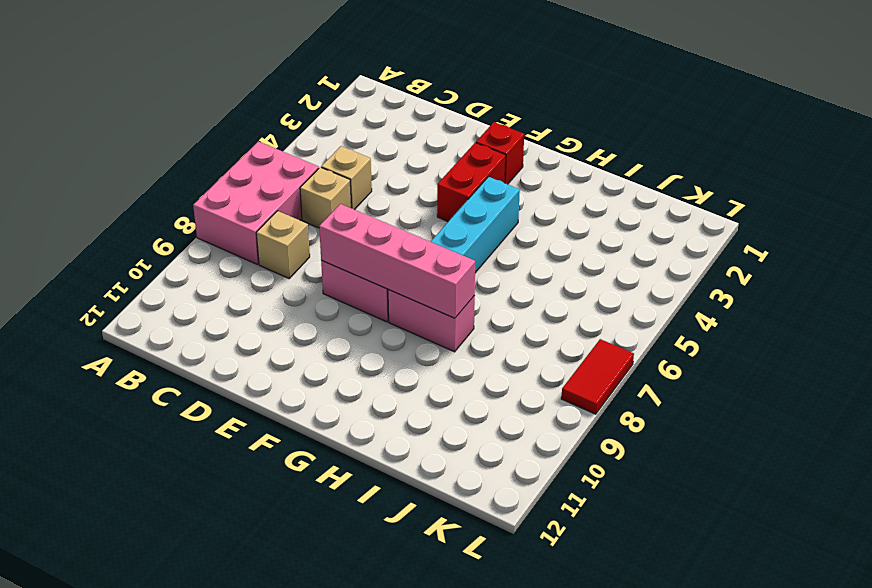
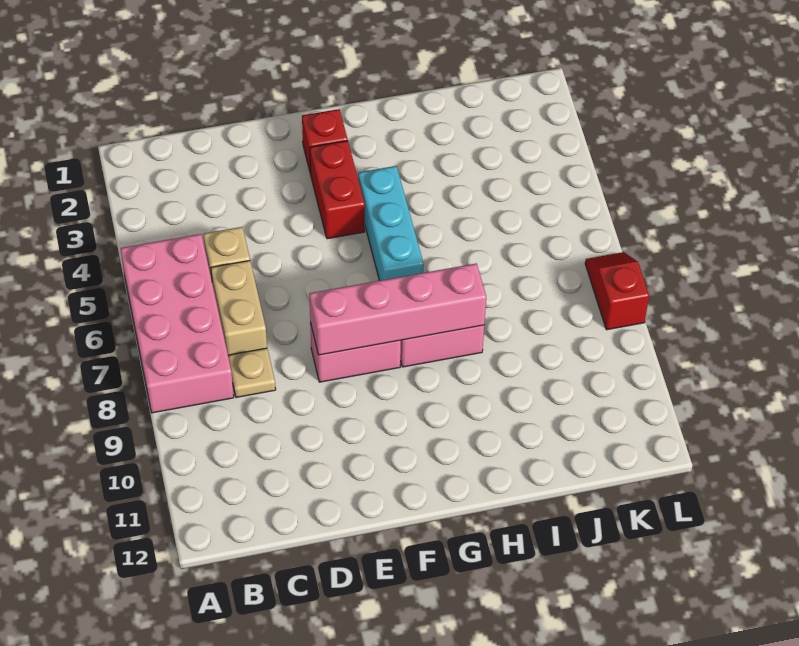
pink brick A6:B8 level 1 -> pink brick A5:B8 level 1
tan brick C6 level 1 -> tan brick C6:C7 level 1
tan brick C8 level 1 -> tan plate C8 level 1
red tile L7:L8 level 1 -> red slope L7:L8 level 1 top 8

